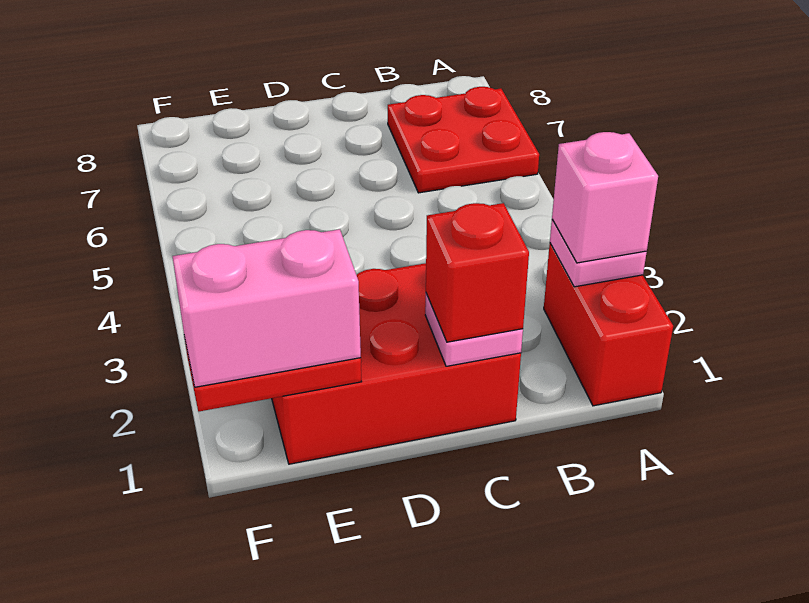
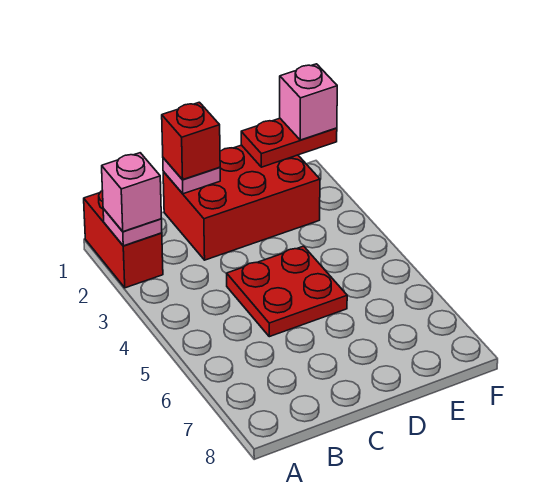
red plate A6:B7 level 1 -> red plate C4:D5 level 1
pink brick E1:F1 level 3 -> pink brick F1 level 3

